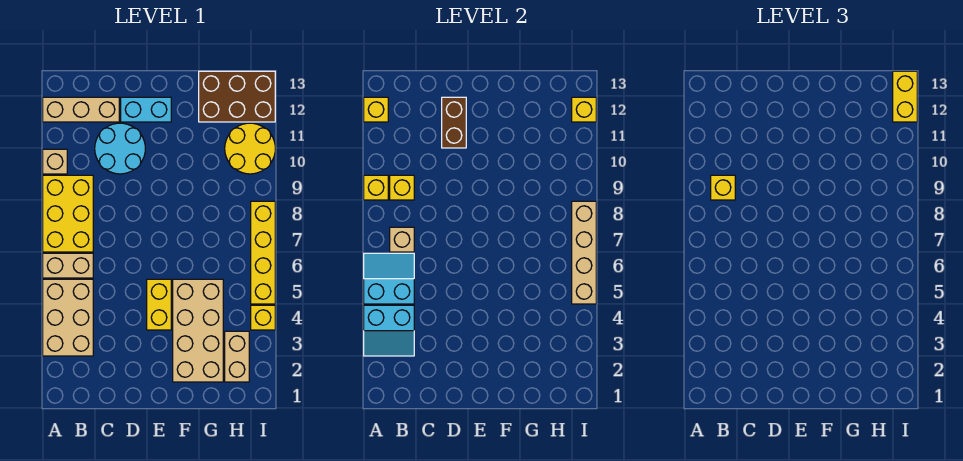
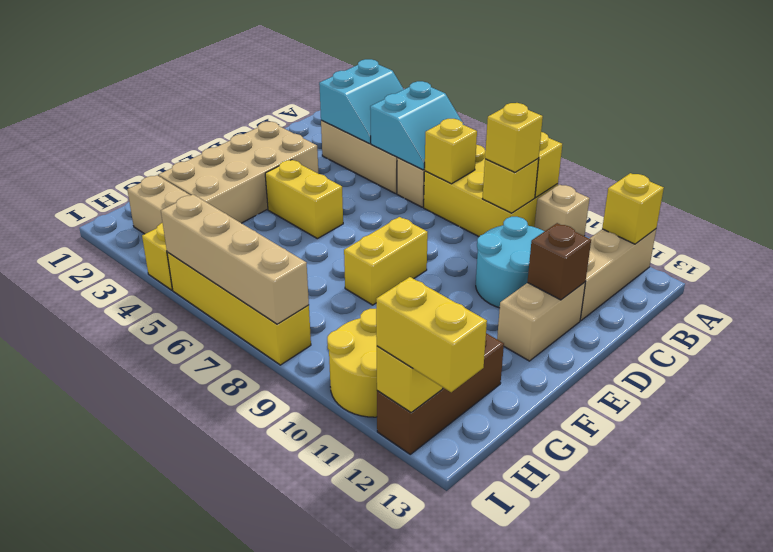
cyan slope A3:B4 level 2 top 4 -> cyan slope A3:B4 level 2 top 3
tan brick B7 level 2 -> yellow brick B7 level 2
brown brick D11:D12 level 2 -> brown brick D12 level 2
cyan brick D12:E12 level 1 -> tan brick D12:E12 level 1
none -> yellow brick E8:F8 level 1
tan brick F2:G5 level 1 -> tan brick D2:G3 level 1
brown brick G12:I13 level 1 -> brown brick G12:I12 level 1

